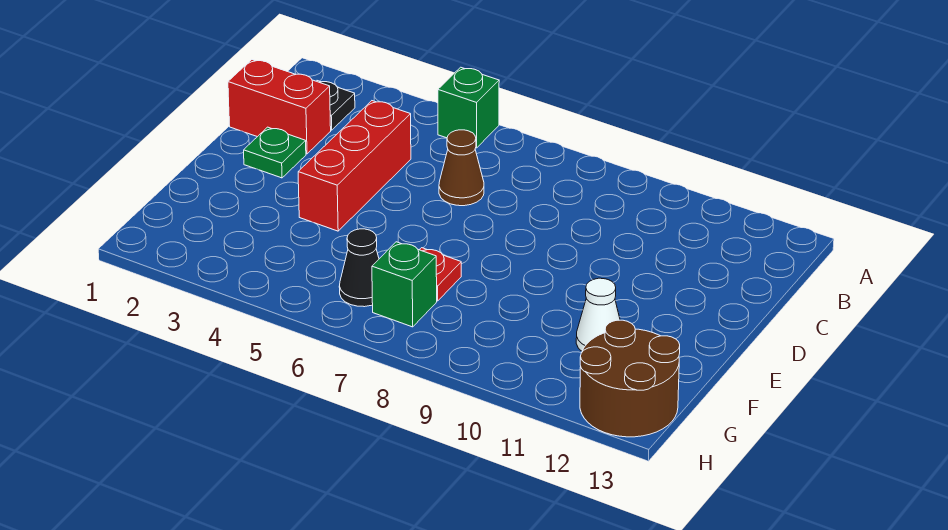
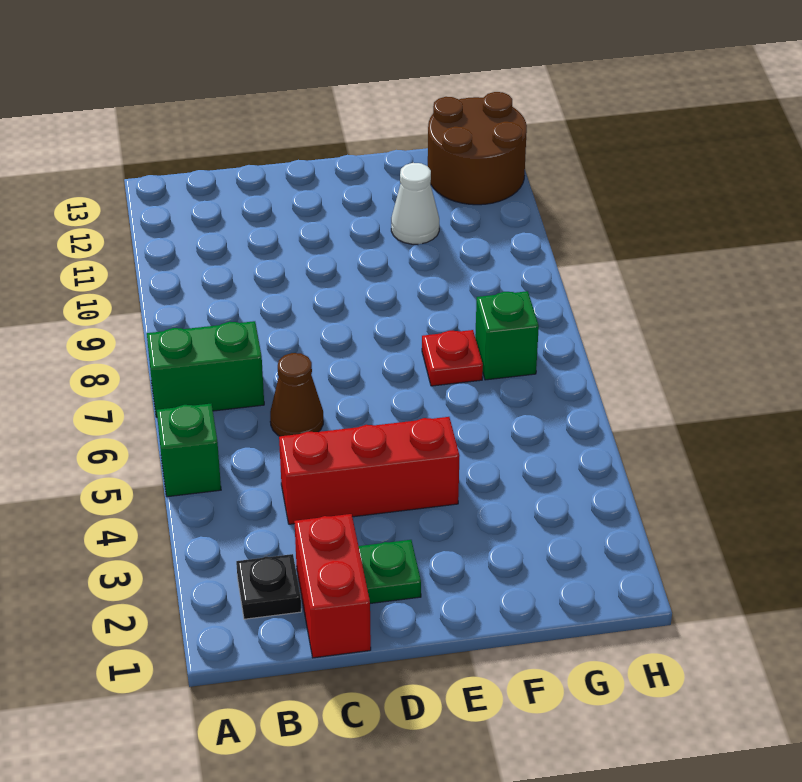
none -> green brick A7:B7 level 1
black cone G6 level 1 -> none

